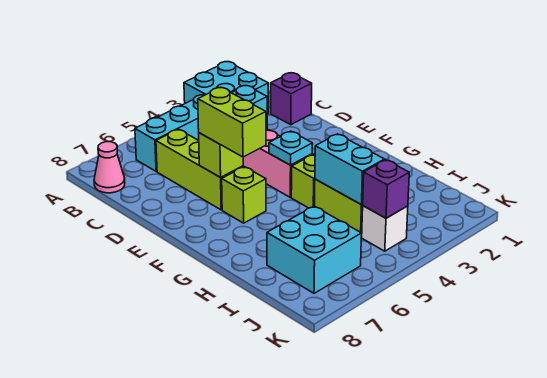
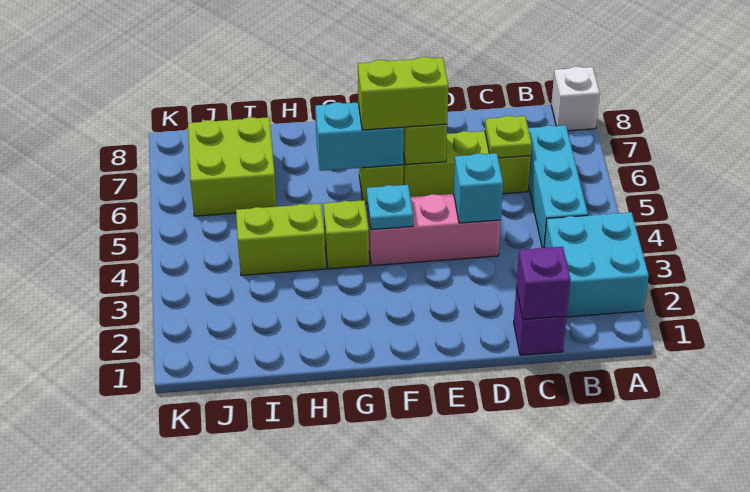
pink cone B8 level 1 -> none
none -> lime plate C6 level 2
cyan brick H4:I4 level 2 -> cyan brick F6:G6 level 2
cyan brick I6:J7 level 1 -> lime brick I6:J7 level 1
white brick J4 level 1 -> white brick A8 level 1
purple brick J4 level 2 -> purple brick C1 level 2

